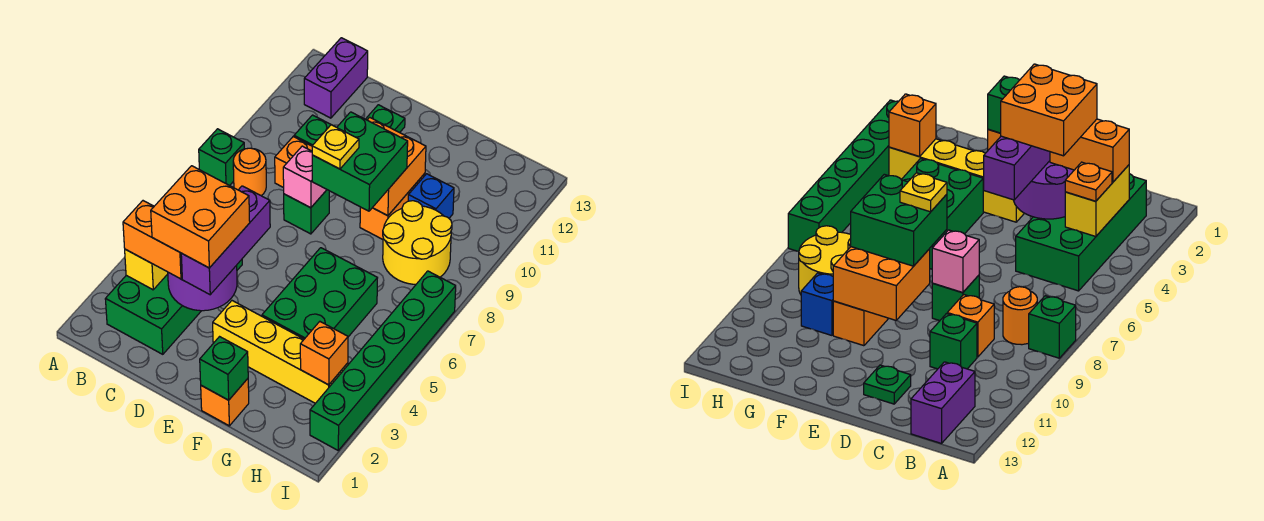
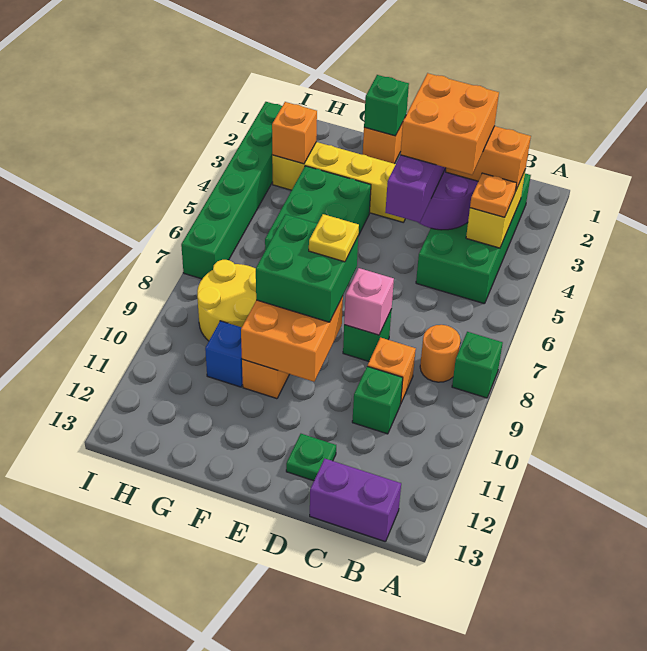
purple brick B12:B13 level 1 -> purple brick B13:C13 level 1

